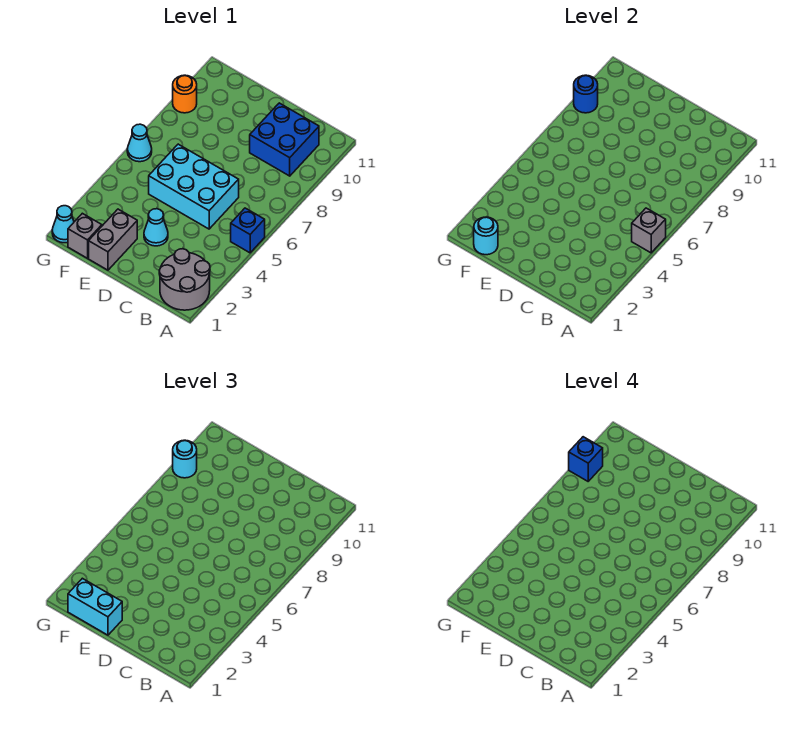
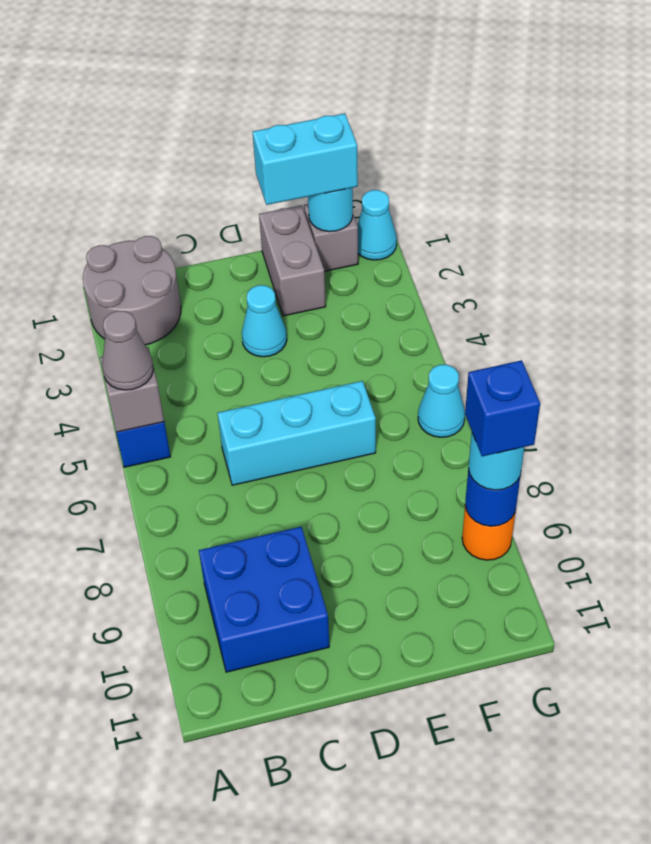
none -> grey cone A5 level 3
cyan brick C5:E6 level 1 -> cyan brick C6:E6 level 1

